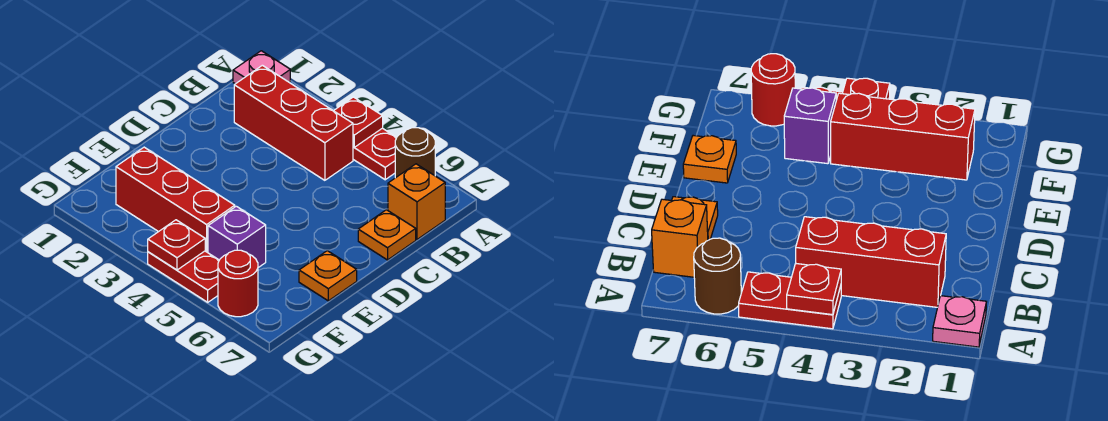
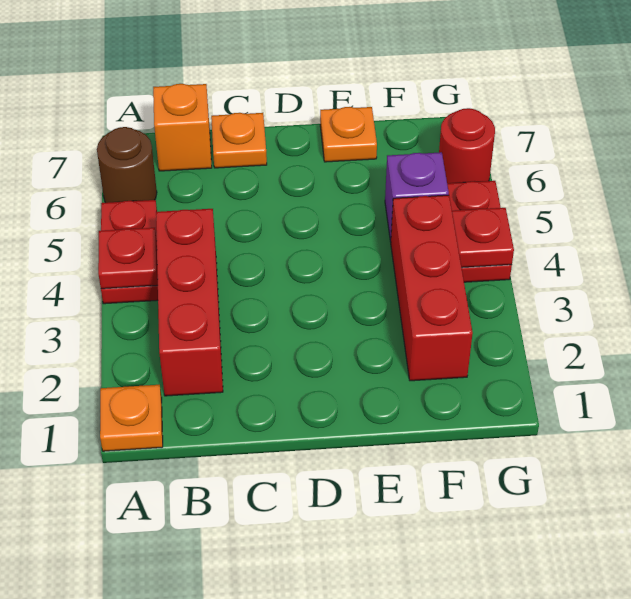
pink plate A1 level 1 -> orange plate A1 level 1

